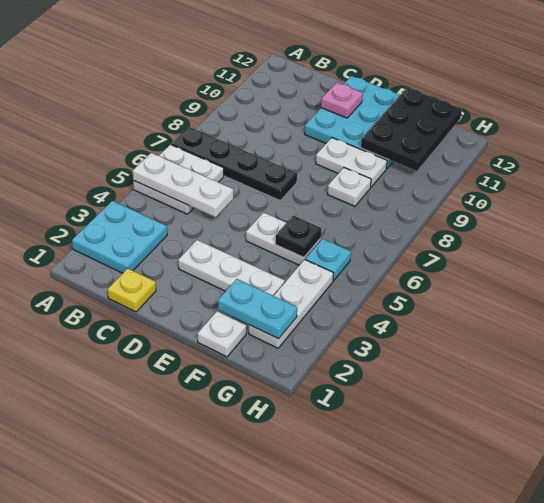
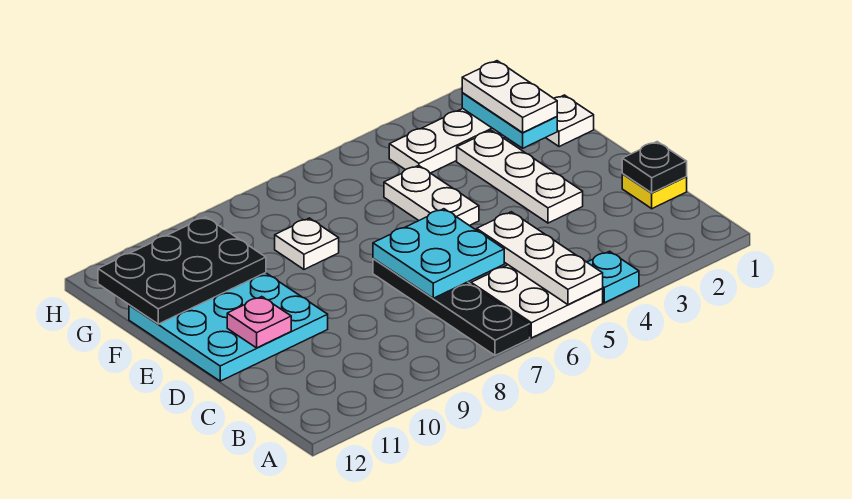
cyan plate A2:B3 level 1 -> cyan plate C6:D7 level 2
white plate E9:F9 level 1 -> white plate F2:G2 level 3
black plate F5 level 2 -> black plate C1 level 2
cyan plate G5 level 1 -> cyan plate A4 level 1

